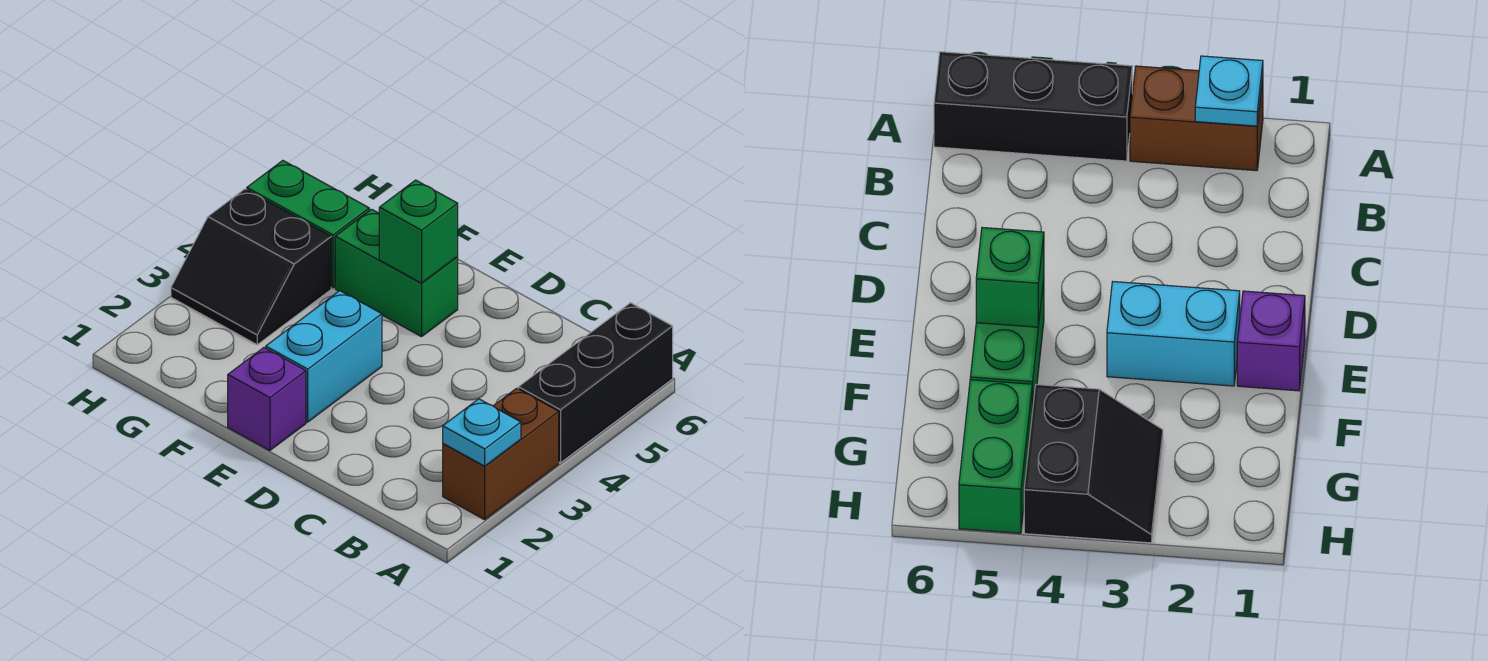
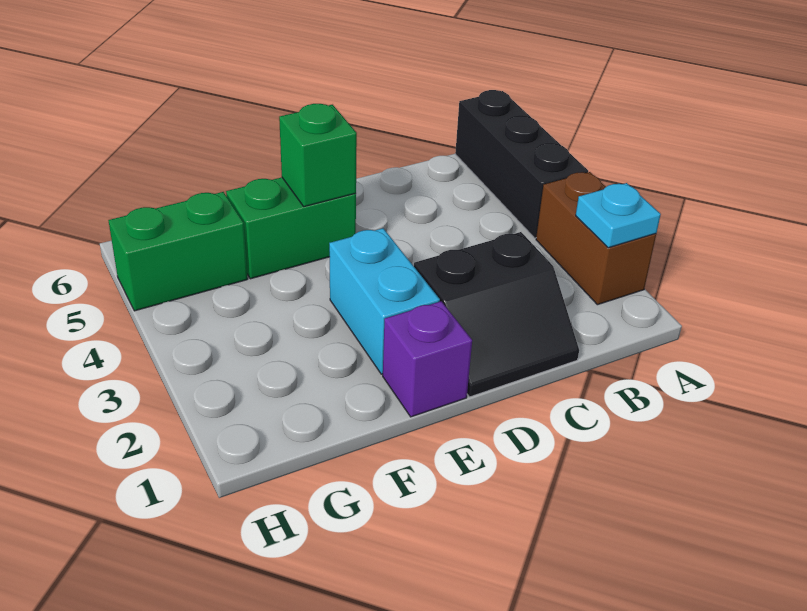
black slope G3:H4 level 1 top 4 -> black slope C1:D2 level 1 top 2

